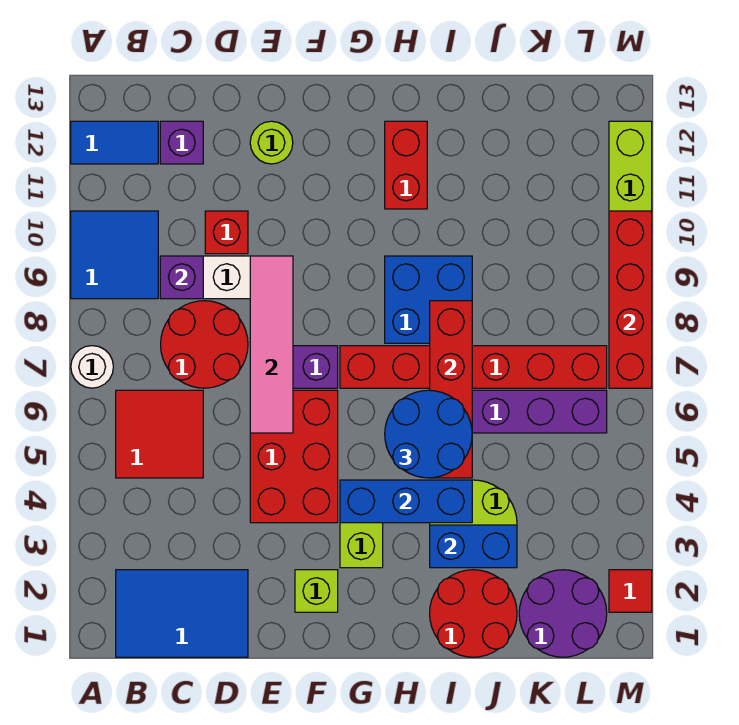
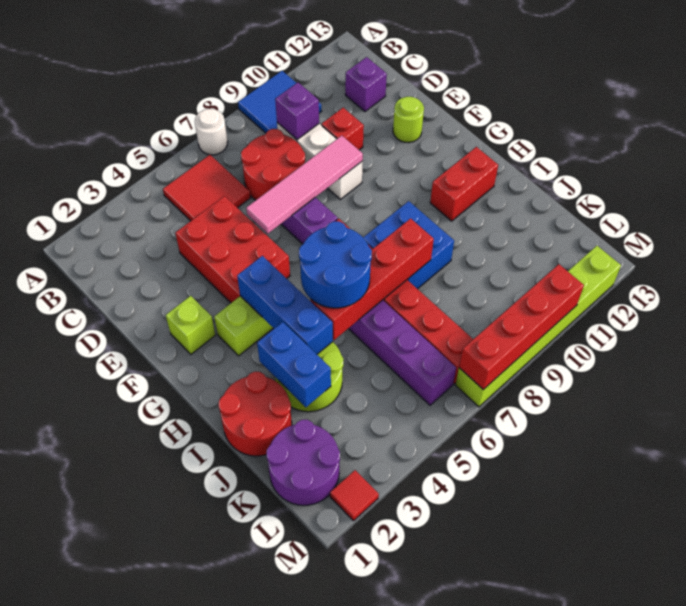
blue tile A12:B12 level 1 -> none
blue tile B1:D2 level 1 -> none
red brick E4:F6 level 1 -> red brick D4:F5 level 1

